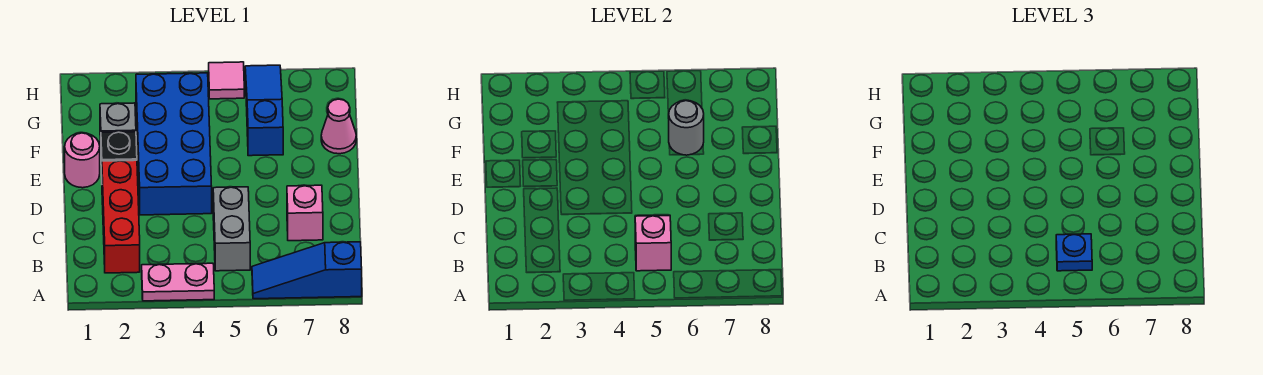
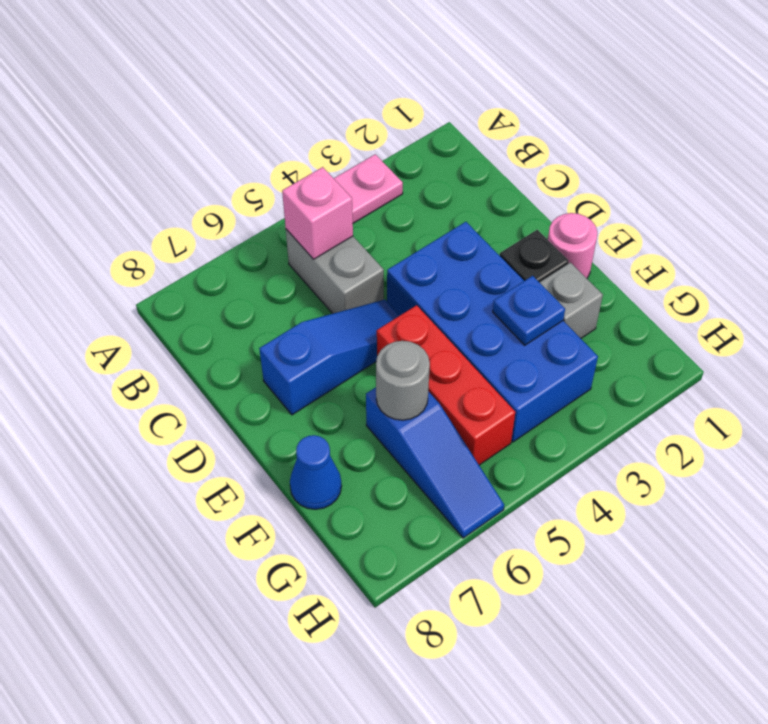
blue slope A6:A8 level 1 top 8 -> blue slope D5:D7 level 1 top 7
red brick B2:D2 level 1 -> red brick E5:G5 level 1
blue plate B5 level 3 -> blue plate F3 level 2
pink brick C7 level 1 -> none
pink cone F8 level 1 -> blue cone F8 level 1
pink tile H5 level 1 -> none

